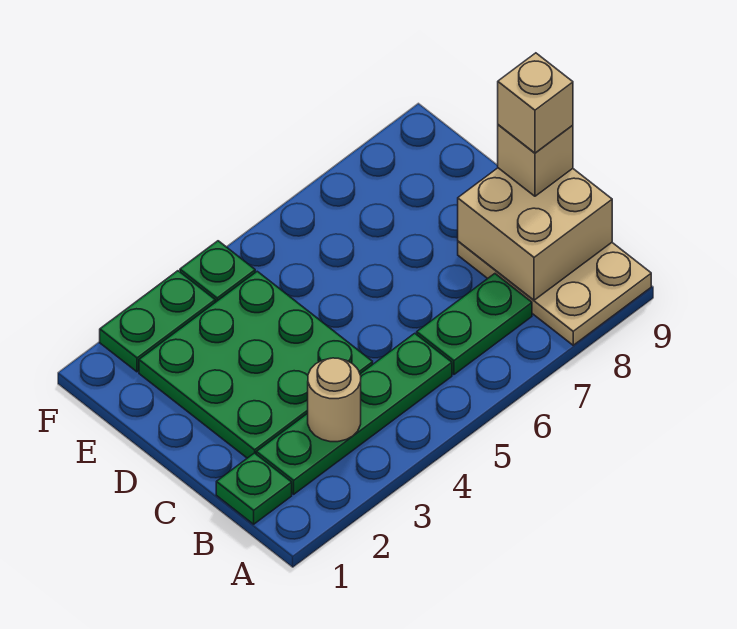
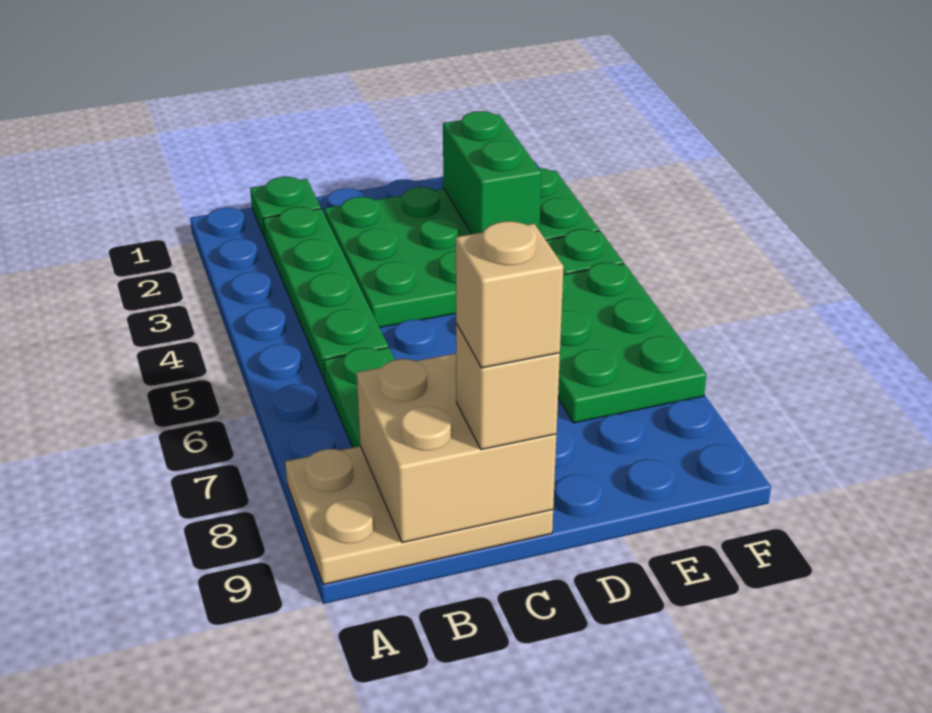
tan round brick B3 level 2 -> none
none -> green brick E2:E3 level 2
none -> green plate E5:F7 level 1

